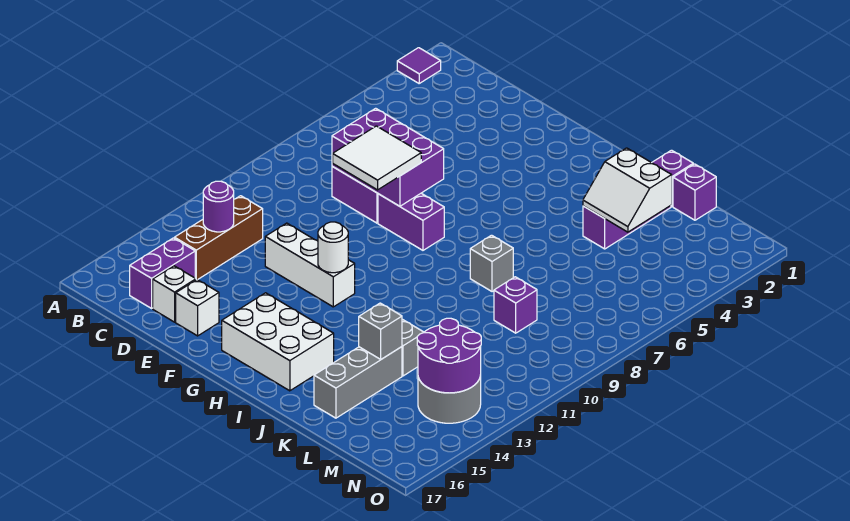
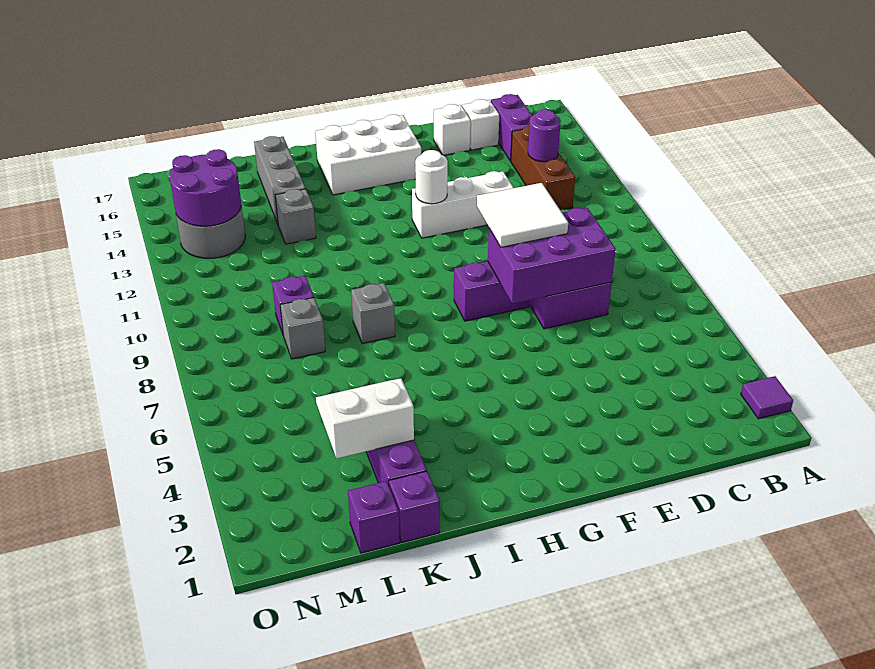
grey brick K14 level 2 -> grey brick L8 level 1

